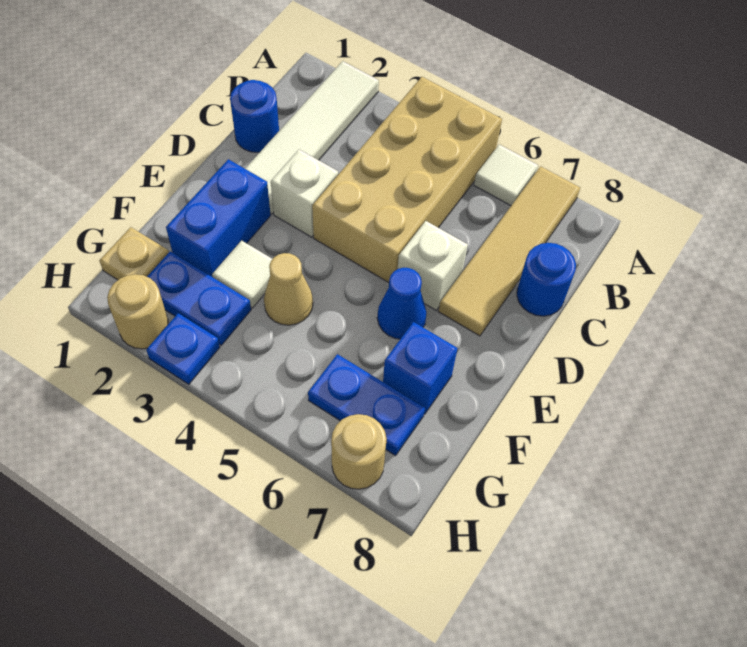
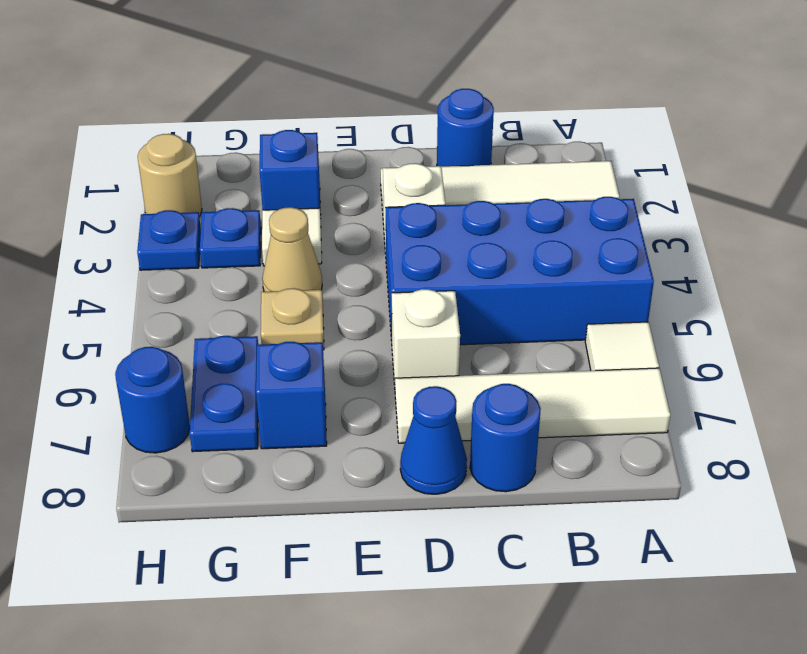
tan brick A4:D5 level 1 -> blue brick A4:D5 level 1
tan tile A7:D7 level 1 -> white tile A7:D7 level 1
blue brick E2:F2 level 1 -> blue brick F2 level 1
blue cone E6 level 1 -> blue cone D8 level 1
tan plate G1 level 1 -> tan plate F5 level 1
blue plate G2:G3 level 1 -> blue plate G3 level 1
tan round brick H7 level 1 -> blue round brick H7 level 1

